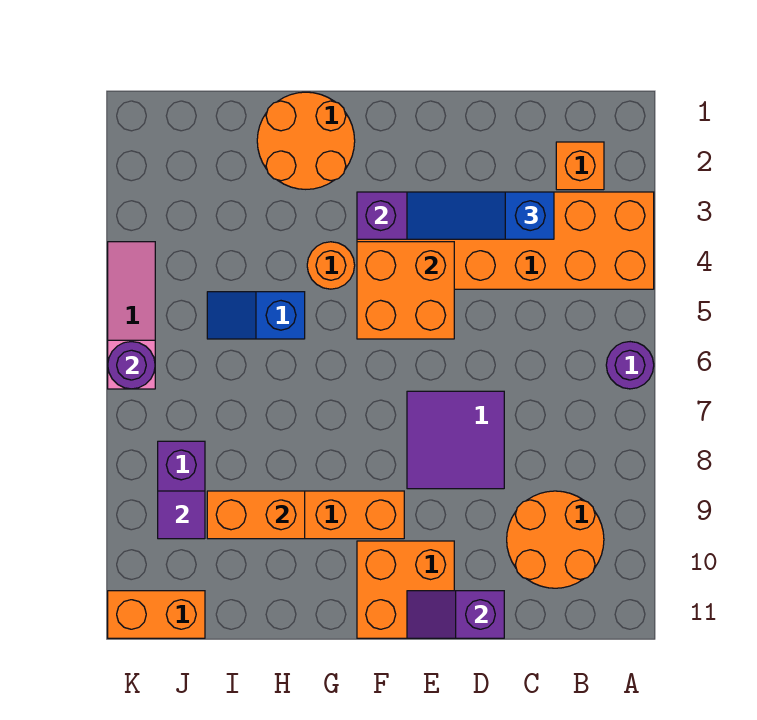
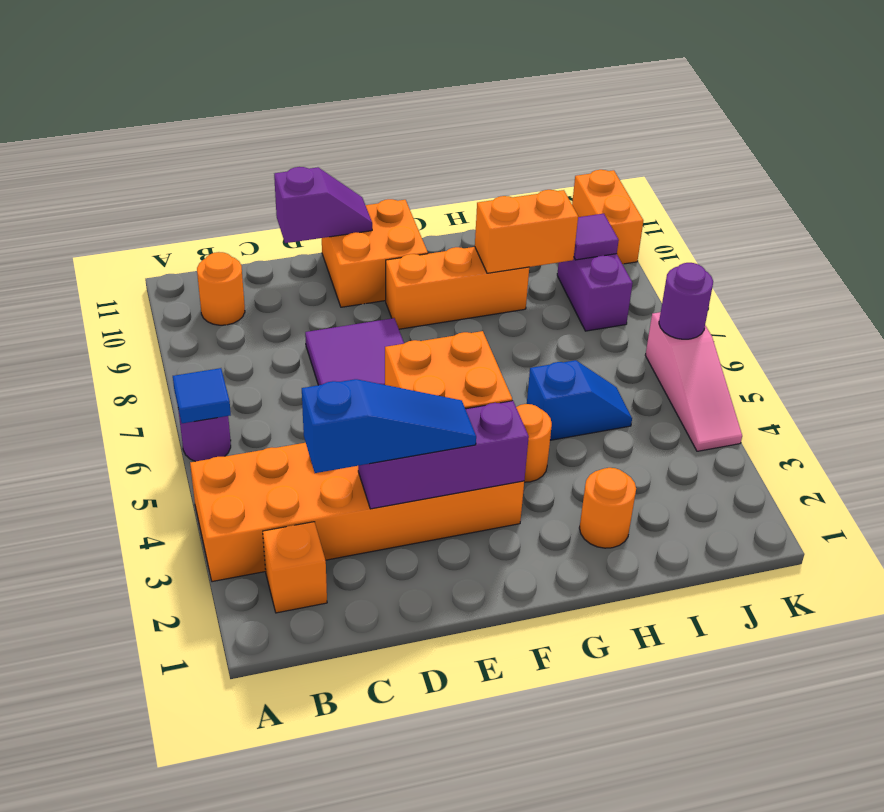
none -> blue tile A6 level 2
orange round brick B9:C10 level 1 -> orange round brick B10 level 1
orange round brick G1:H2 level 1 -> orange round brick H2 level 1
orange brick J11:K11 level 1 -> orange brick K10:K11 level 1

